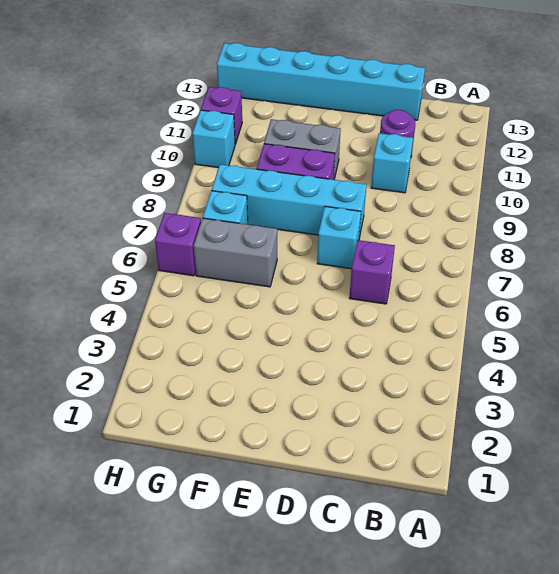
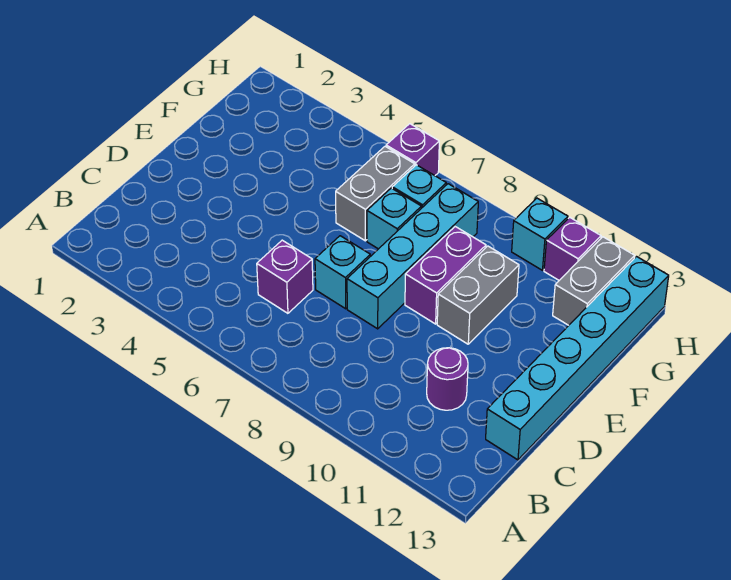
cyan brick C10 level 1 -> cyan brick F7 level 1
none -> grey brick G12:H12 level 1

